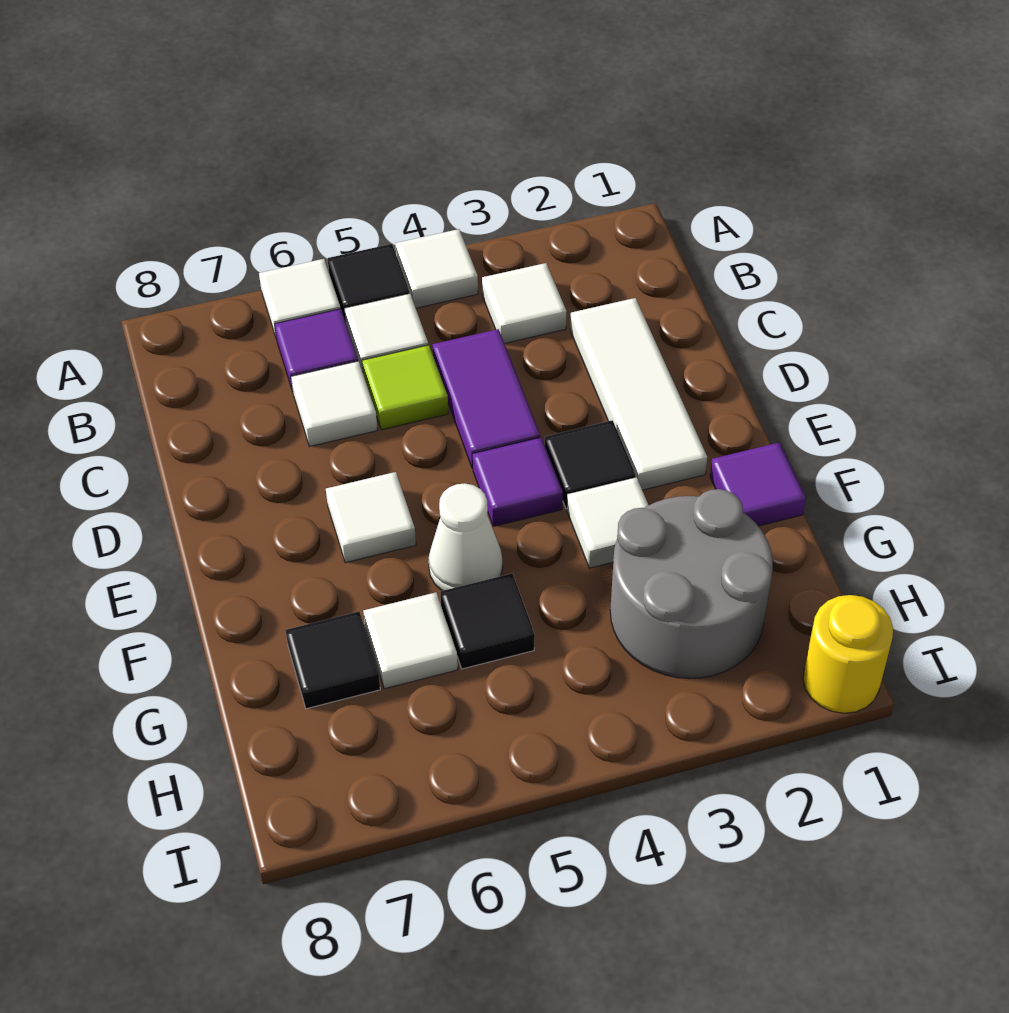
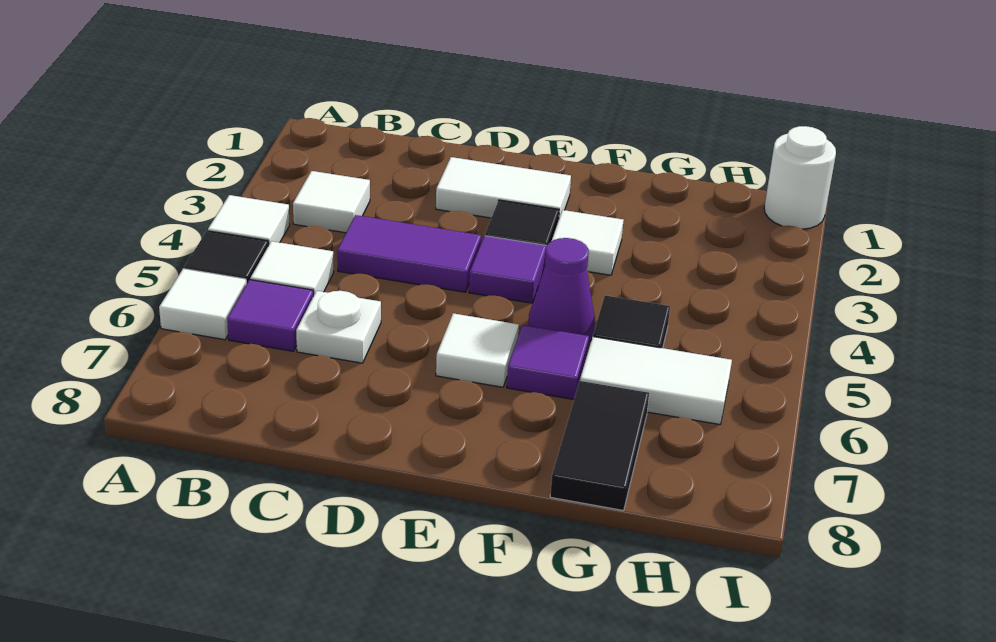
white tile C2:E2 level 1 -> white tile D2:E2 level 1
lime tile C5 level 1 -> none
white tile C6 level 1 -> white plate C6 level 1
purple tile F1 level 1 -> purple tile F6 level 1
white cone F5 level 1 -> purple cone F5 level 1
grey round brick G2:H3 level 1 -> none
white tile G6 level 1 -> white tile G6:H6 level 1
black tile G7 level 1 -> black tile G7:G8 level 1
yellow round brick I1 level 1 -> white round brick I1 level 1

